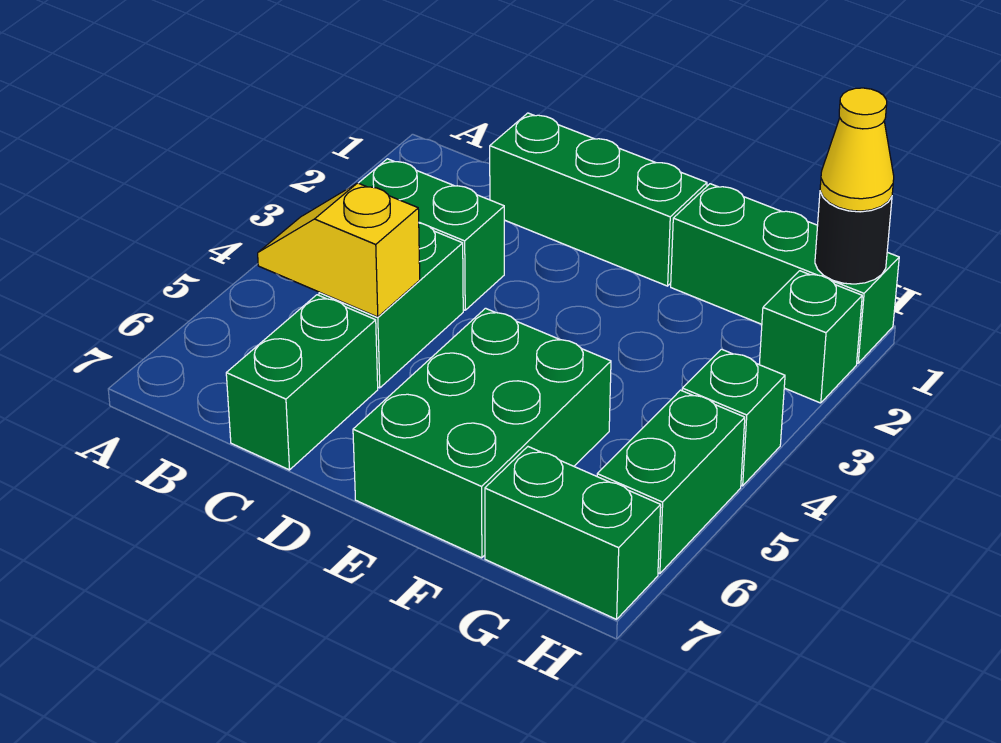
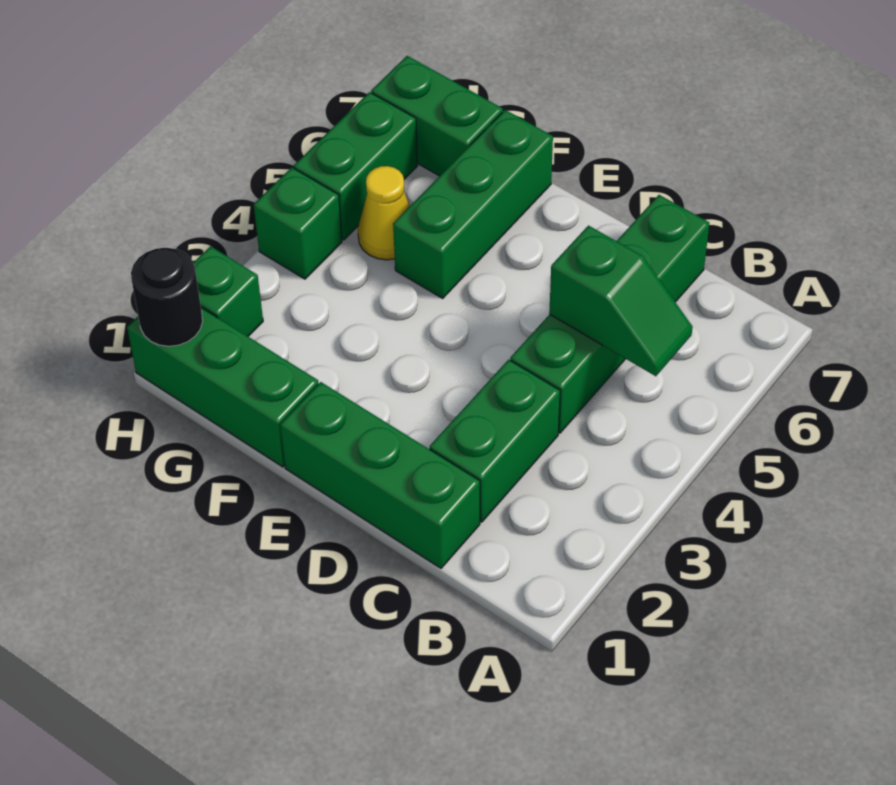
green brick B3:C3 level 1 -> green brick C2:C3 level 1
yellow slope B5:C5 level 2 top C -> green slope B5:C5 level 2 top C
green brick E5:F7 level 1 -> green brick F5:F7 level 1
yellow cone H1 level 3 -> yellow cone G5 level 1

